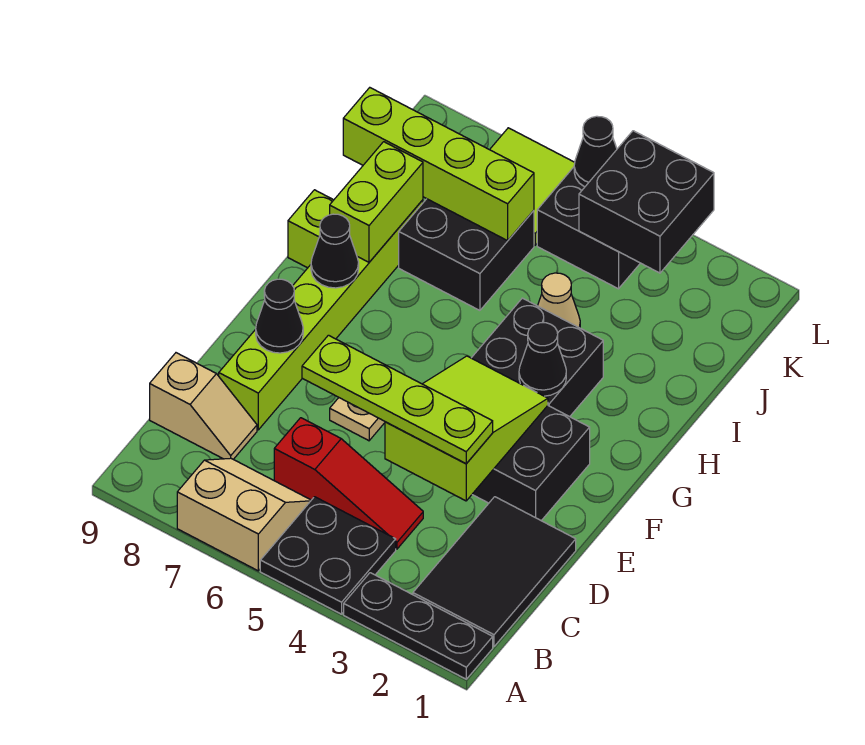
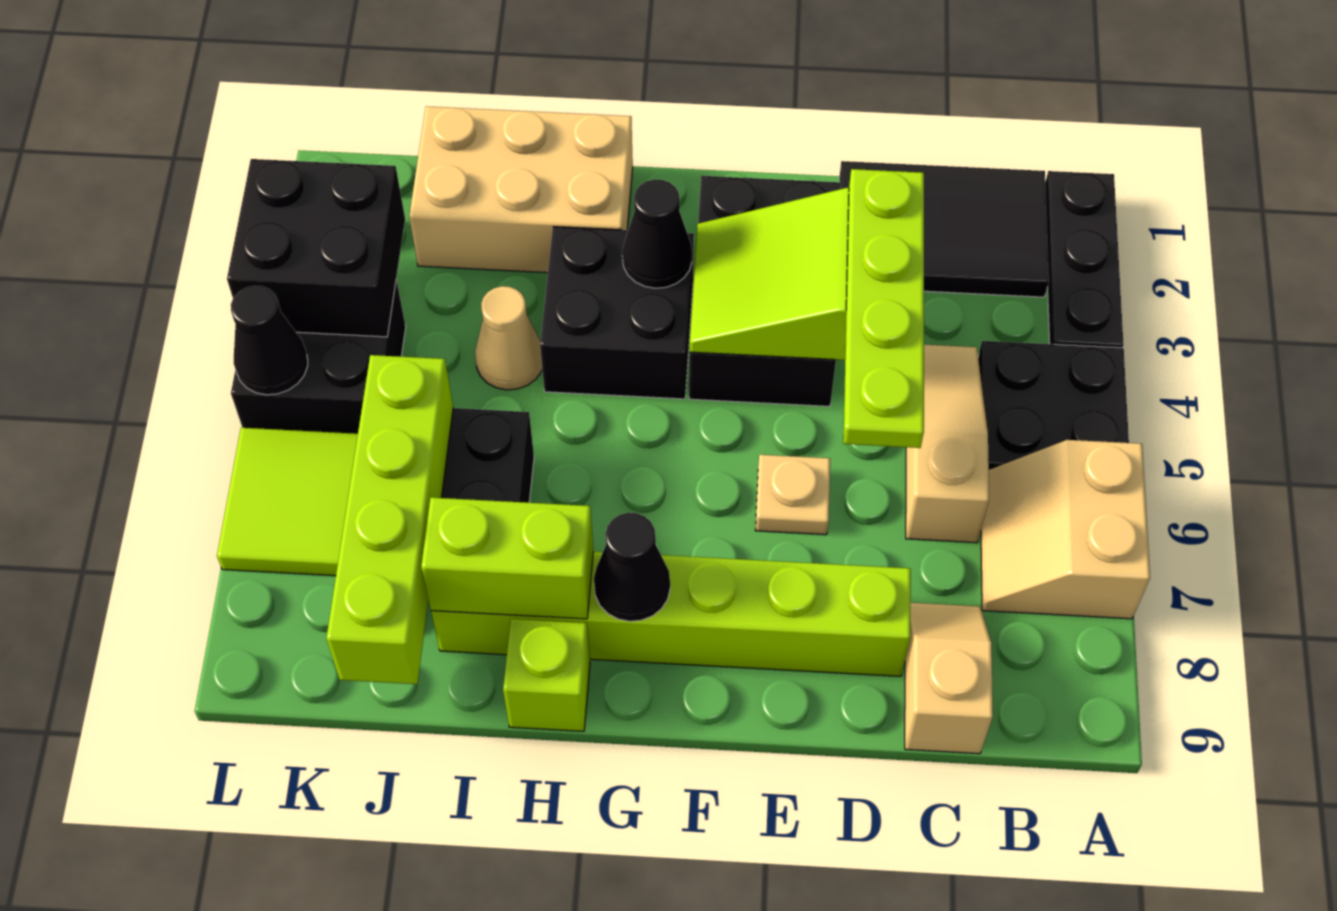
red slope C4:C6 level 1 top 6 -> tan slope C4:C6 level 1 top 6
black cone E8 level 2 -> none
none -> tan brick H1:J2 level 1

